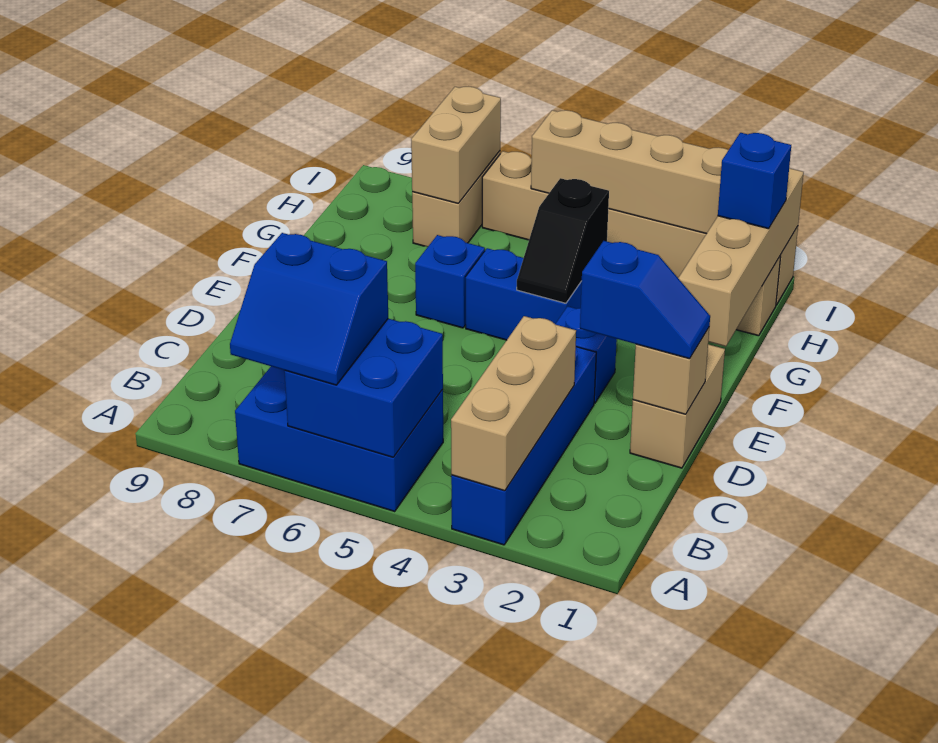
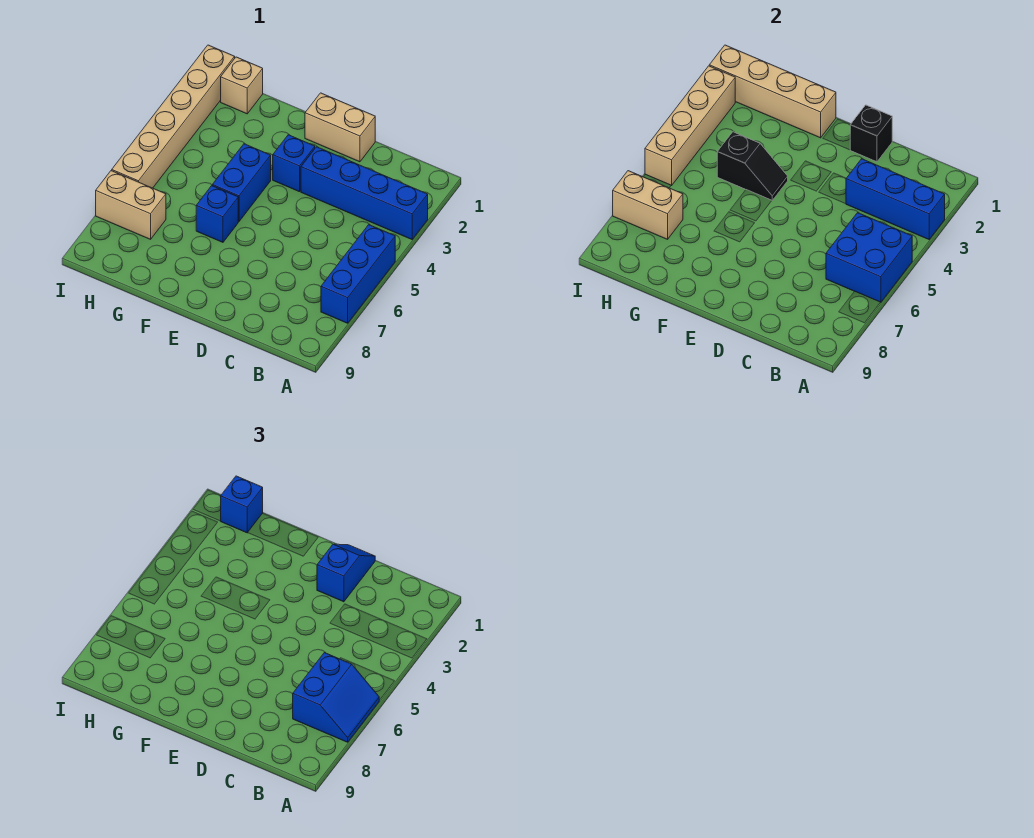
tan brick A3:C3 level 2 -> blue brick A3:C3 level 2
blue brick A5:B7 level 1 -> blue brick A5:A7 level 1
tan brick D1 level 2 -> black brick D1 level 2

